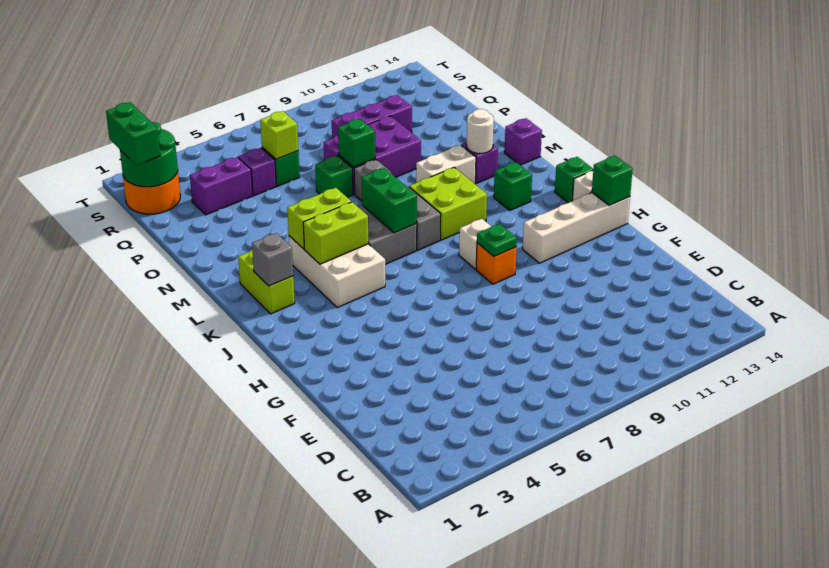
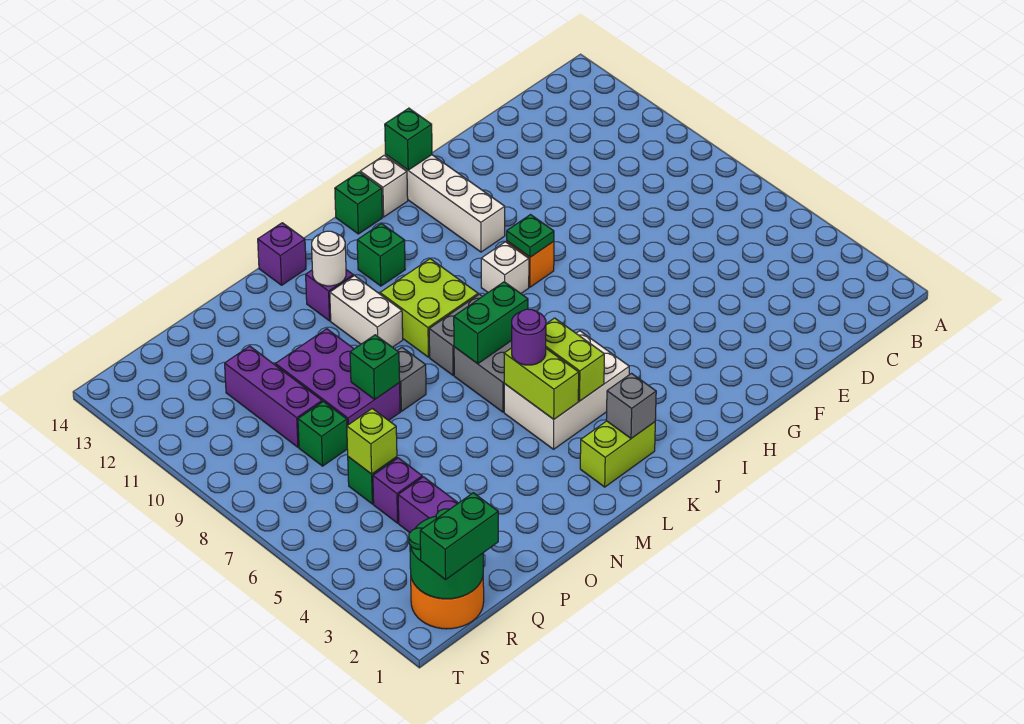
none -> purple round brick L5 level 3
green brick O7 level 1 -> green brick Q8 level 1

